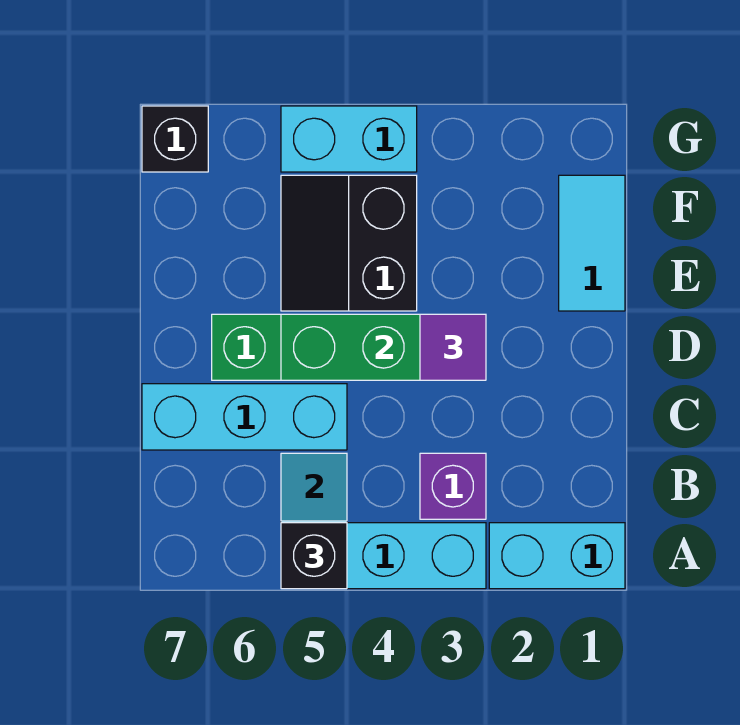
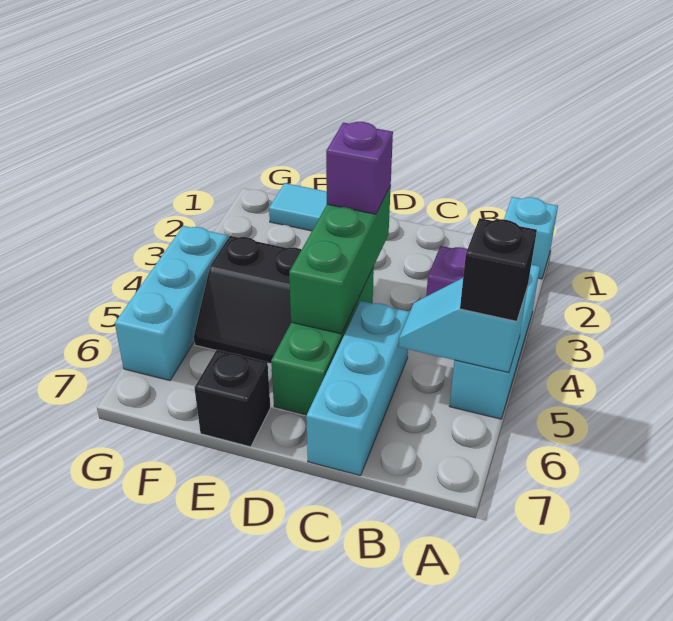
cyan brick A1:A2 level 1 -> cyan brick A1 level 1
purple tile D3 level 3 -> purple brick D3 level 3
cyan brick G4:G5 level 1 -> cyan brick G4:G6 level 1
black brick G7 level 1 -> black brick E7 level 1

